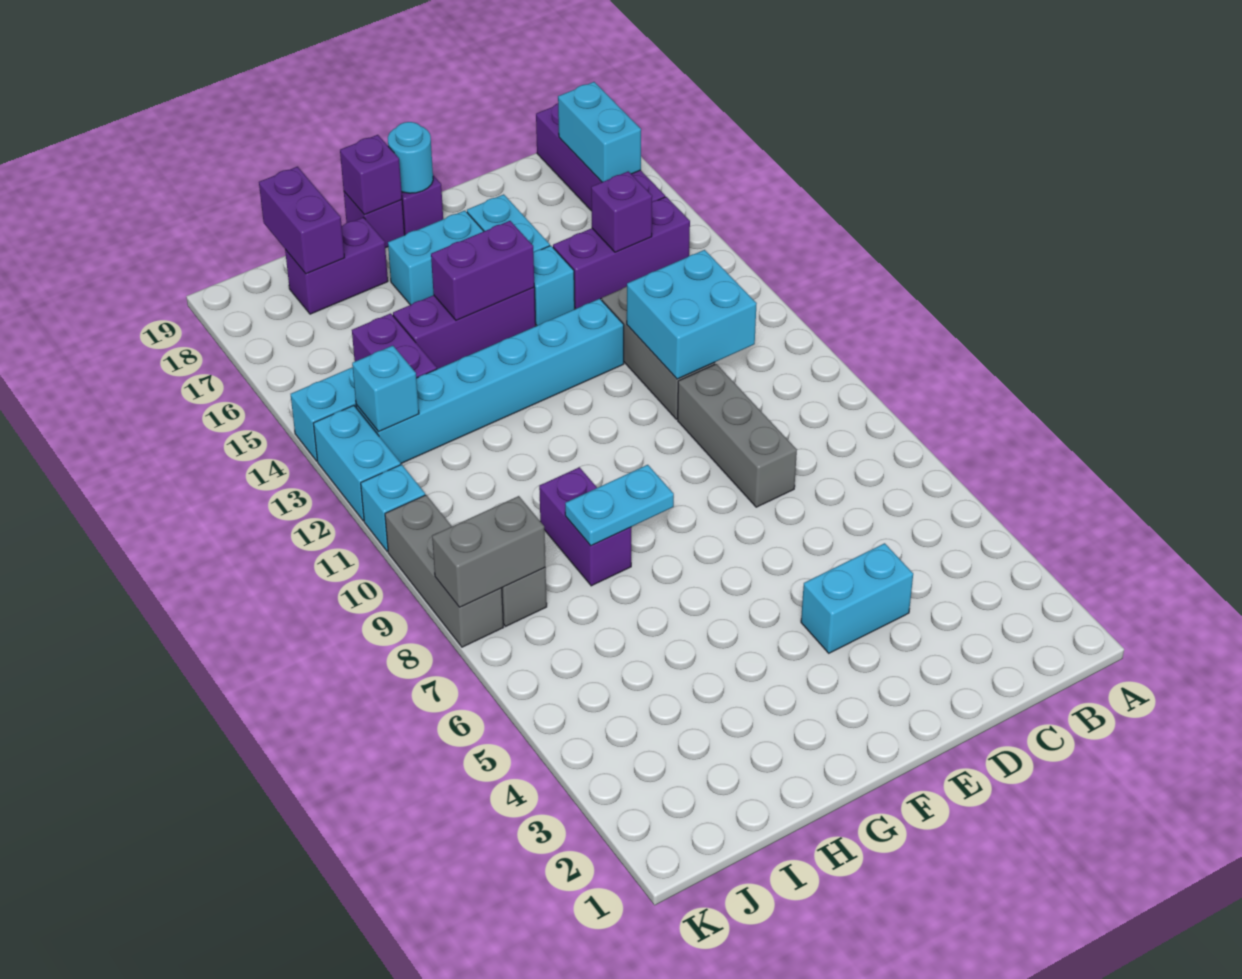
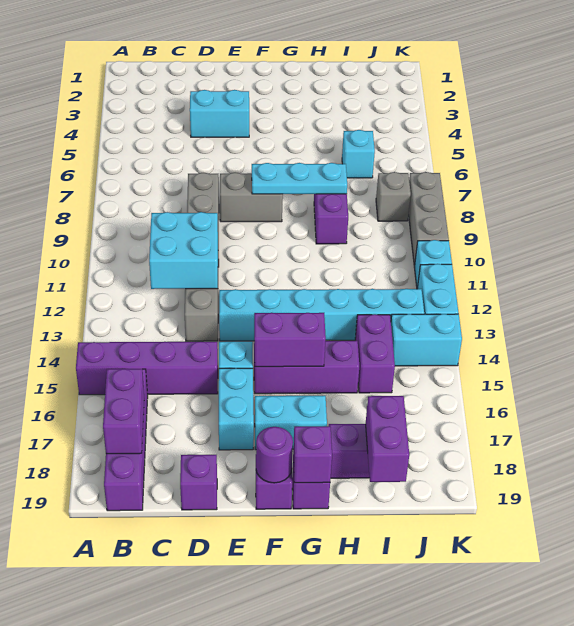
purple brick B15:D15 level 1 -> purple brick A15:D15 level 1
cyan brick B17:B18 level 2 -> purple brick B17:B18 level 2
purple brick C15 level 2 -> purple brick D19 level 1
cyan round brick F19 level 2 -> purple round brick F19 level 2
cyan plate G8:H8 level 2 -> cyan plate F8:H8 level 2
grey brick J8:K8 level 2 -> grey brick E8:F8 level 1
cyan brick J13 level 2 -> cyan brick I6 level 1

